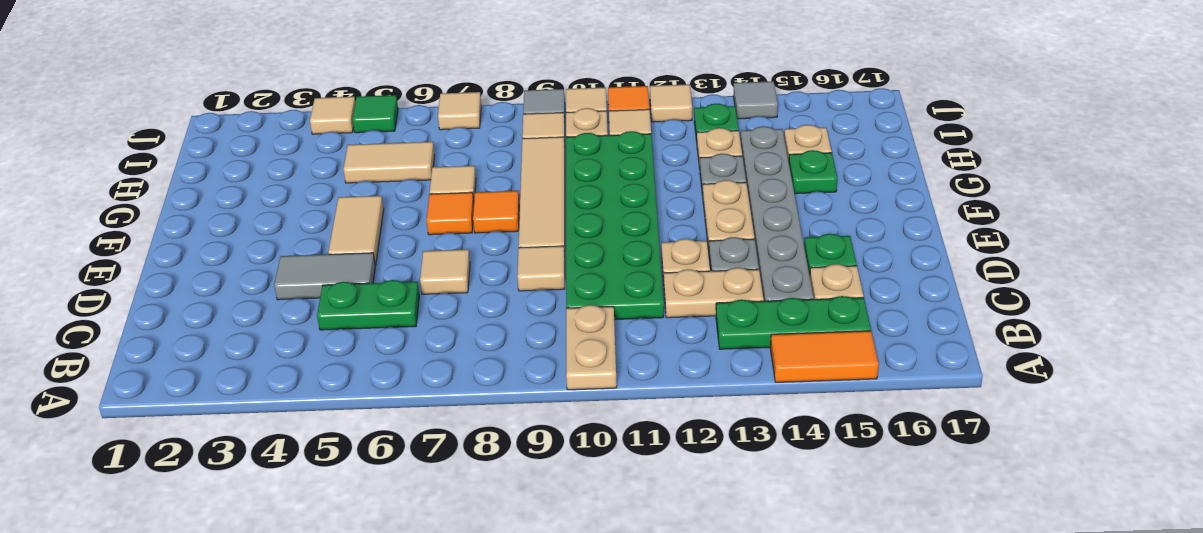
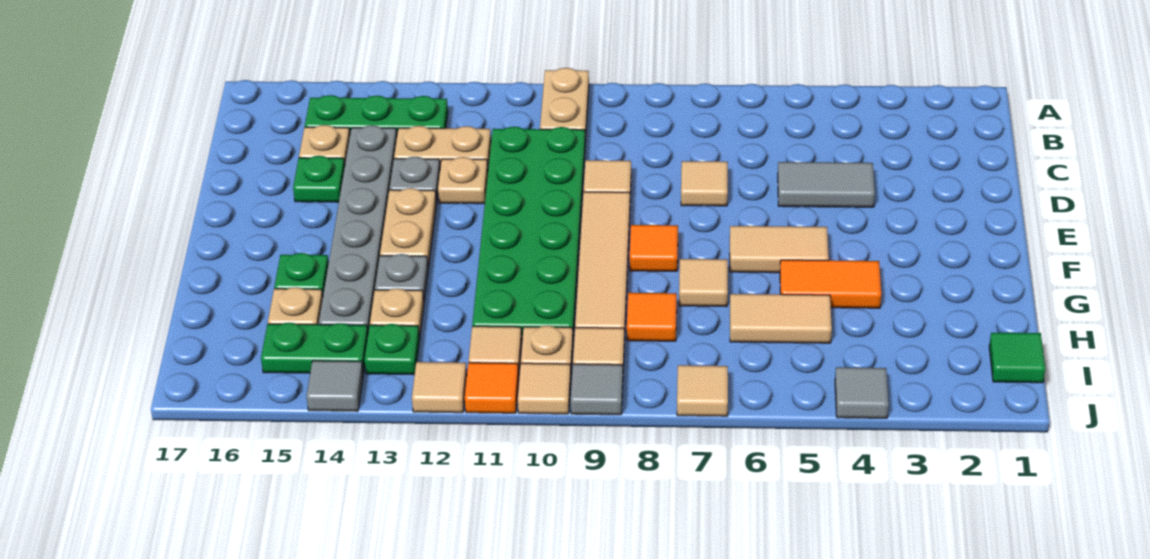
orange tile A14:A15 level 1 -> orange tile G4:G5 level 1
green plate C5:C6 level 1 -> green plate I14:I15 level 1
tan tile E5:F5 level 1 -> tan tile F5:F6 level 1
orange tile F7 level 1 -> orange tile H8 level 1
tan tile J4 level 1 -> grey tile J4 level 1
green tile J5 level 1 -> green tile I1 level 1

